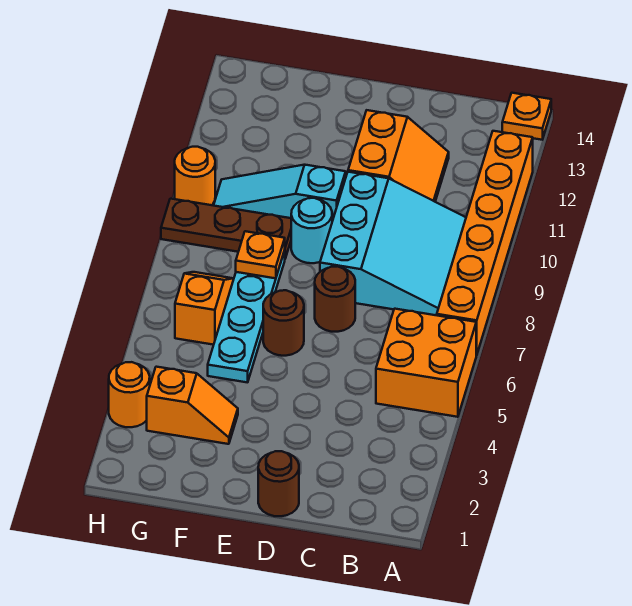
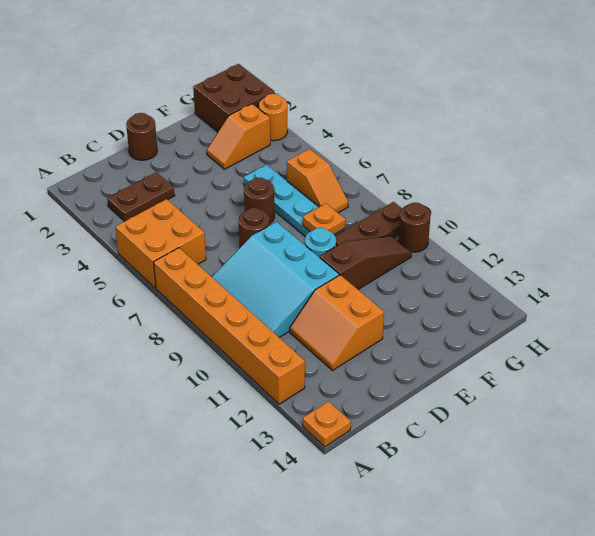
none -> brown plate B3:C3 level 1
cyan slope E10:G10 level 1 top E -> brown slope E10:G10 level 1 top E
none -> brown brick G1:H2 level 1
orange round brick H10 level 1 -> brown round brick H10 level 1

